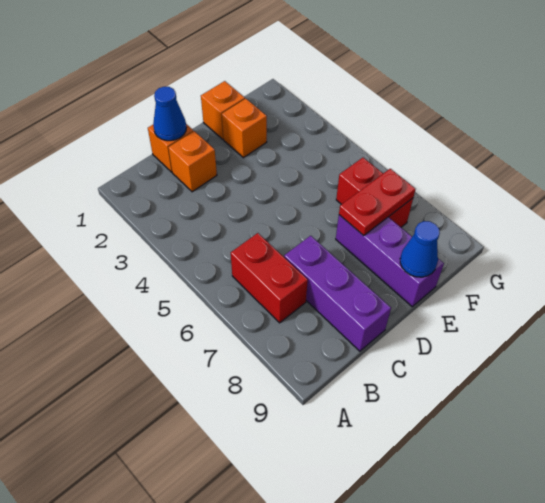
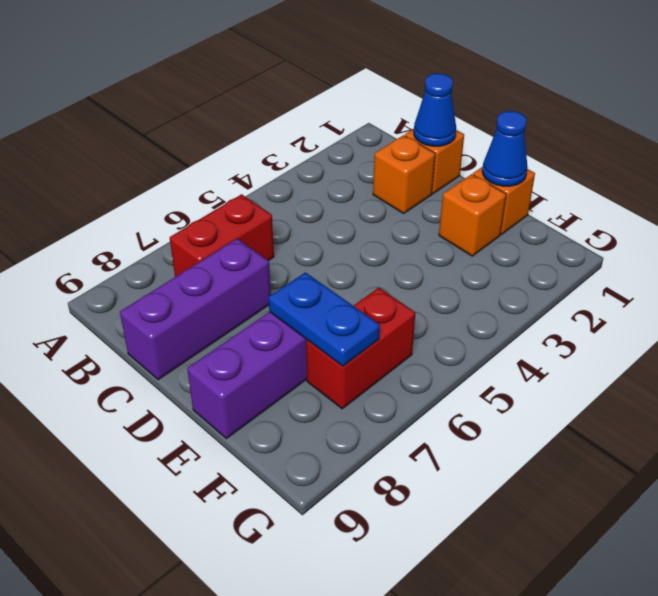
red plate E7:F7 level 2 -> blue plate E7:F7 level 2
blue cone E9 level 2 -> blue cone E1 level 2

